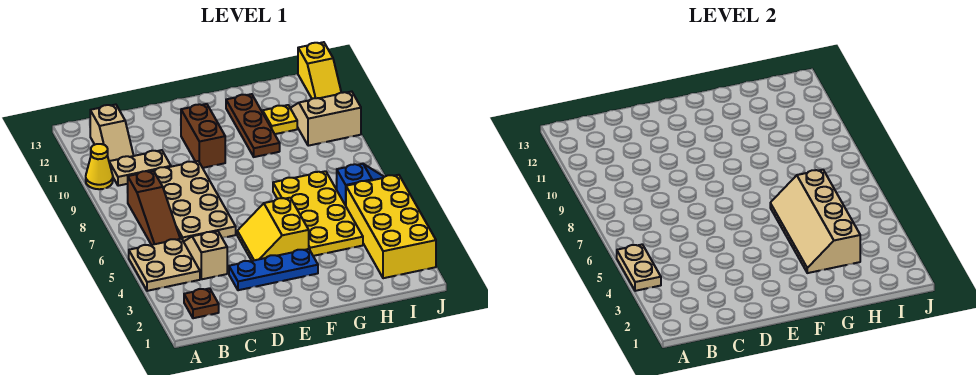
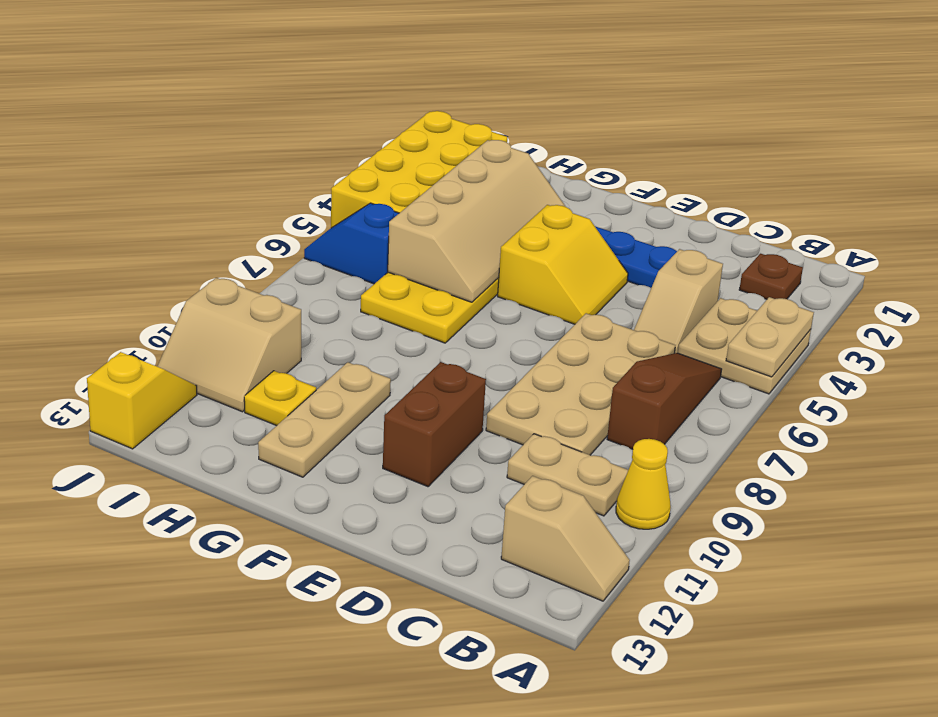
tan slope B11:B12 level 1 top 12 -> tan slope A12:B12 level 1 top B
brown plate G10:G12 level 1 -> tan plate G10:G12 level 1

